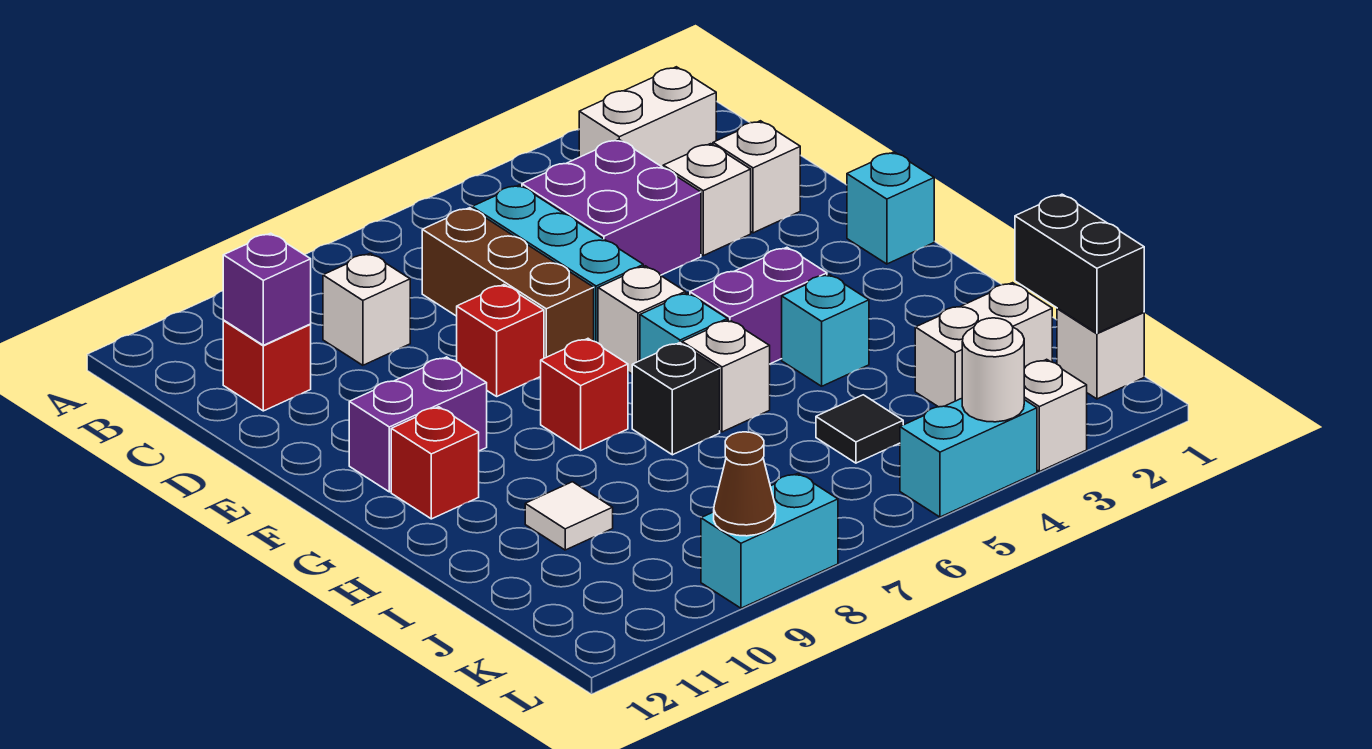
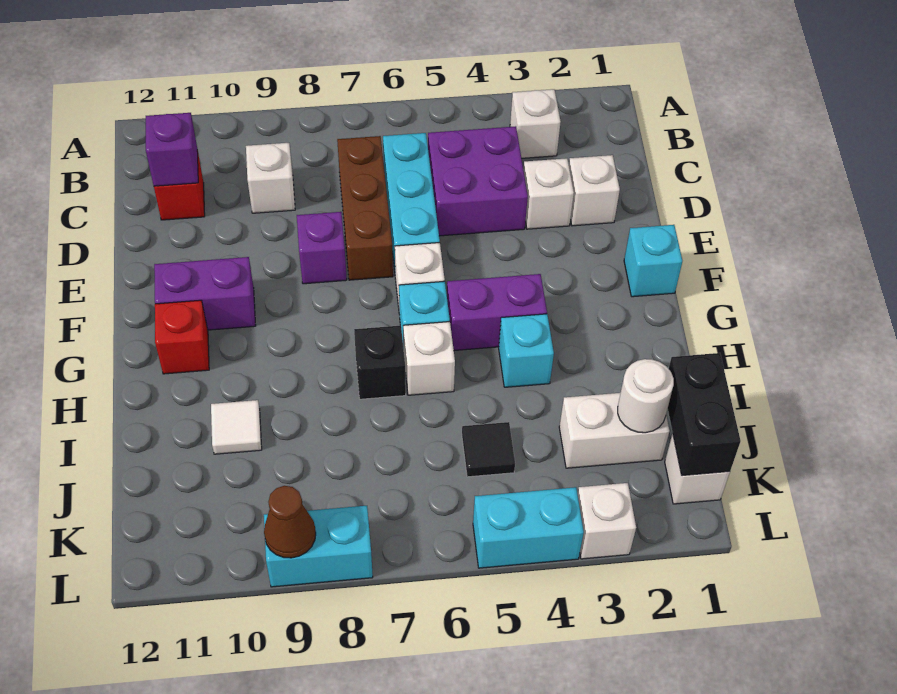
white brick B2:B3 level 1 -> white brick B3 level 1
red brick E8 level 1 -> purple brick E8 level 1
red brick G8 level 1 -> none
white round brick L4 level 2 -> white round brick J2 level 2

